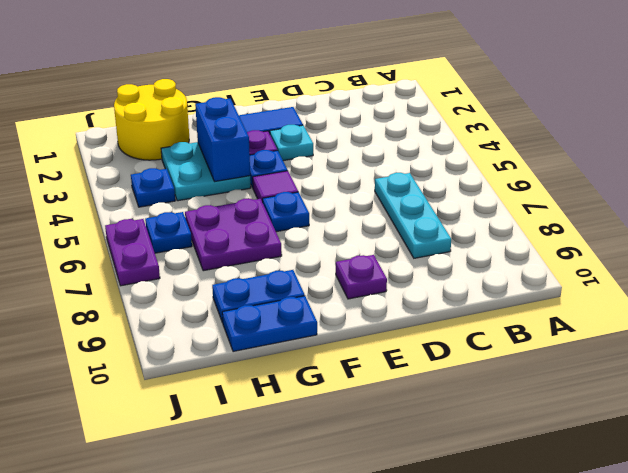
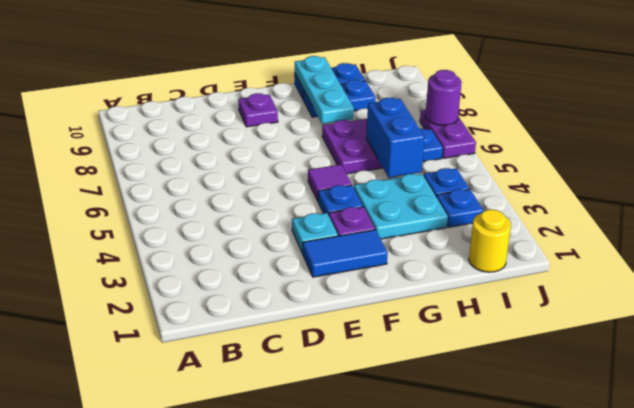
cyan plate C6:C8 level 1 -> cyan plate G8:G10 level 2
blue plate F6 level 1 -> blue plate I3 level 1
blue brick G3:G4 level 2 -> blue brick H5:H6 level 2
yellow round brick H1:I2 level 1 -> yellow round brick I1 level 1
none -> purple round brick J7 level 2

